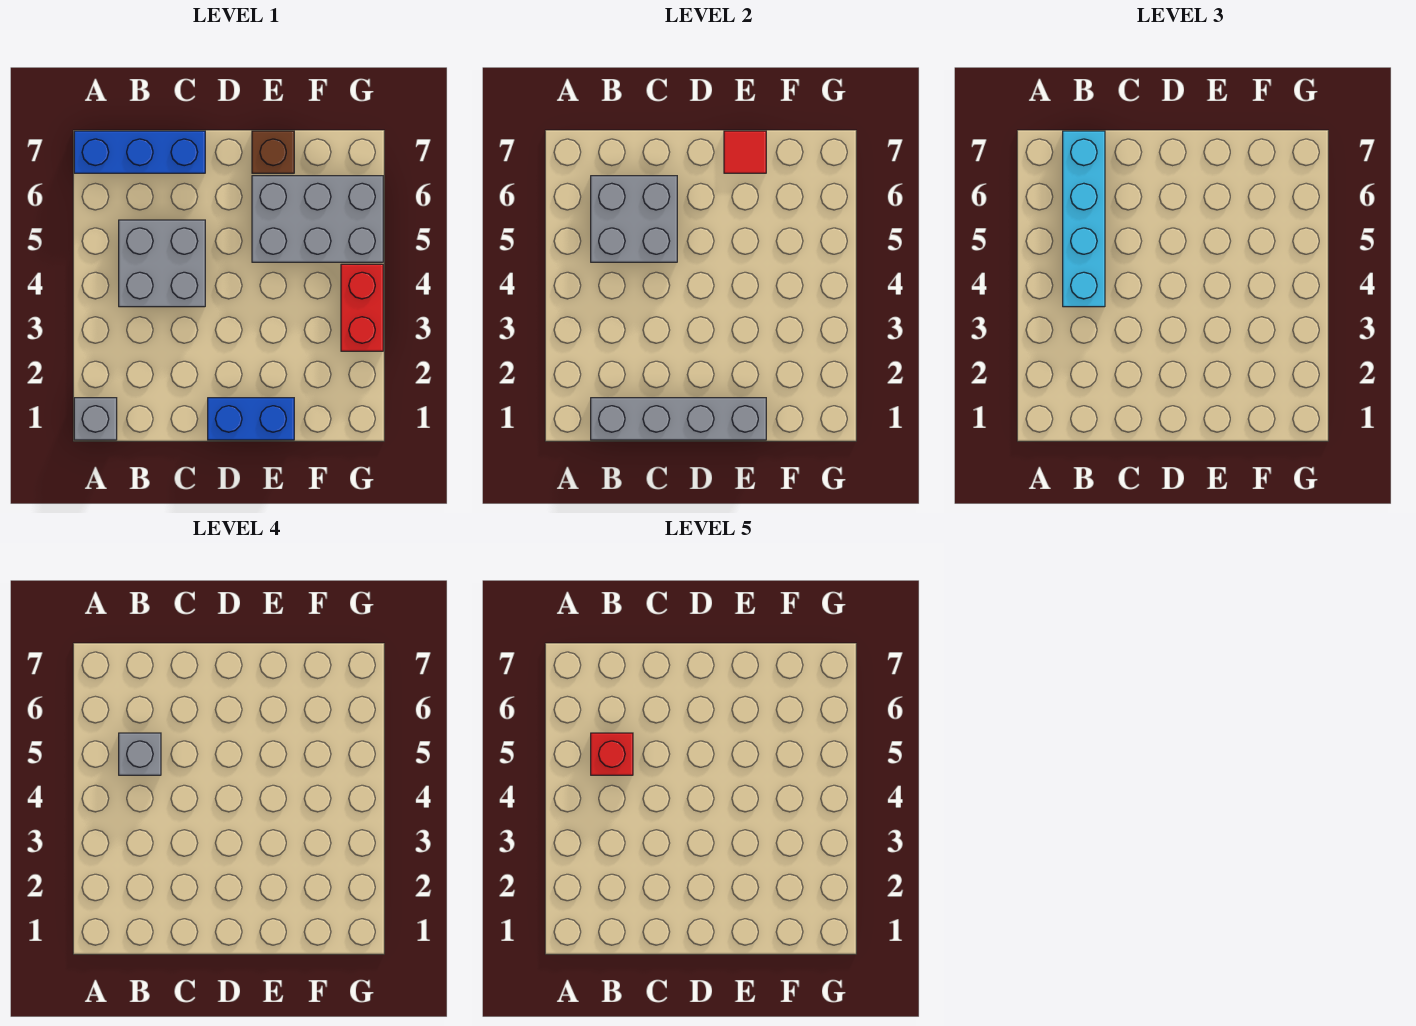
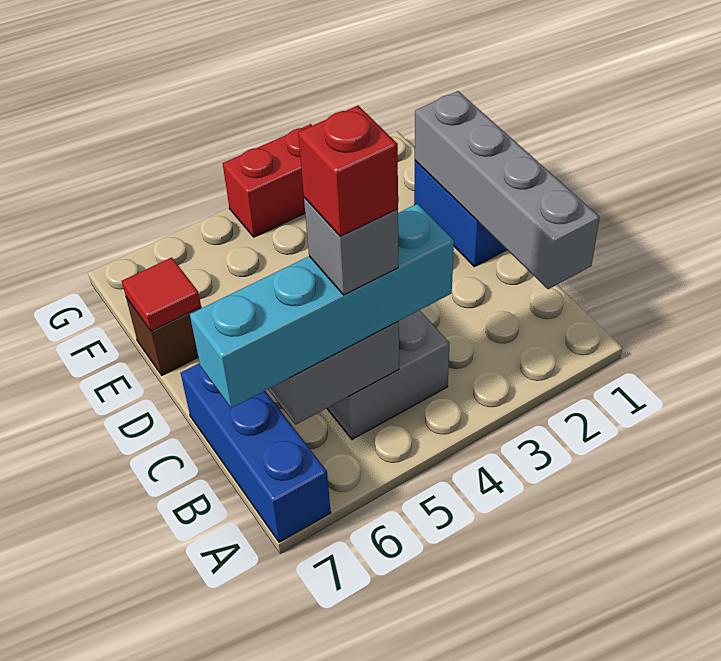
grey brick A1 level 1 -> none
grey brick E5:G6 level 1 -> none

